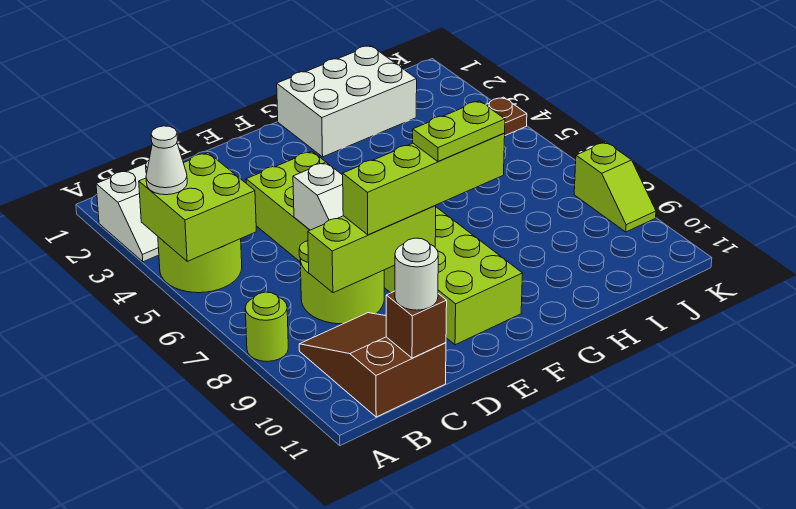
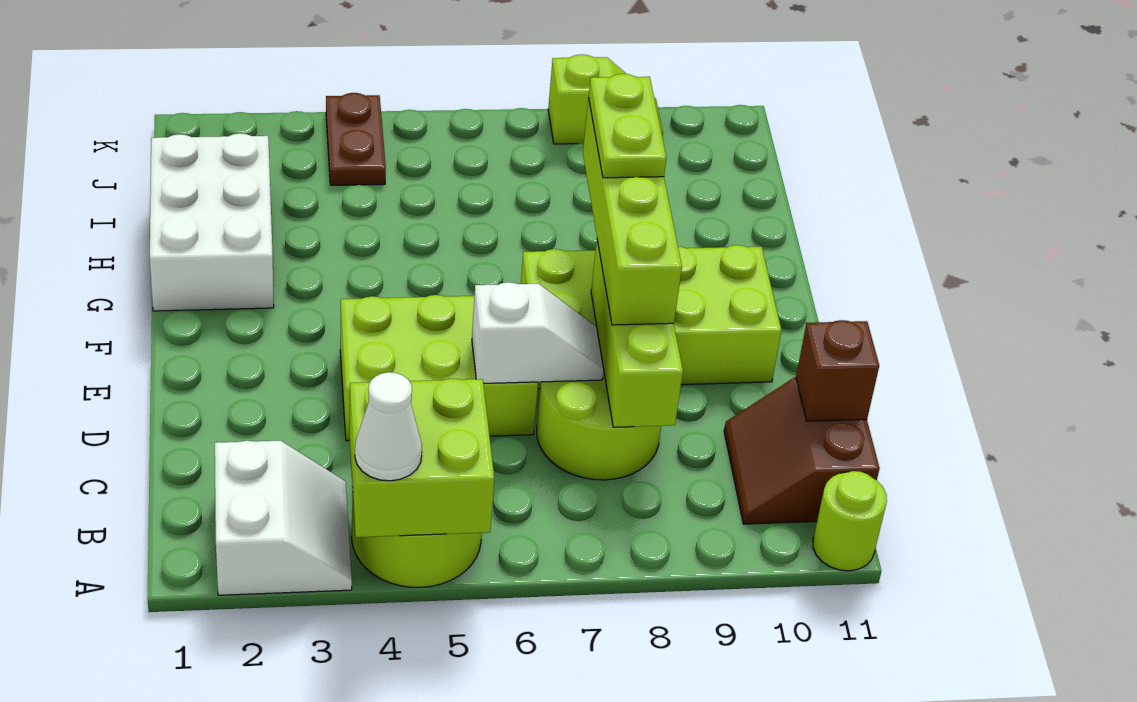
lime round brick A8 level 1 -> lime round brick A11 level 1
brown slope B9:C11 level 1 top 11 -> brown slope B10:C11 level 1 top 11
white round brick C11 level 3 -> none

